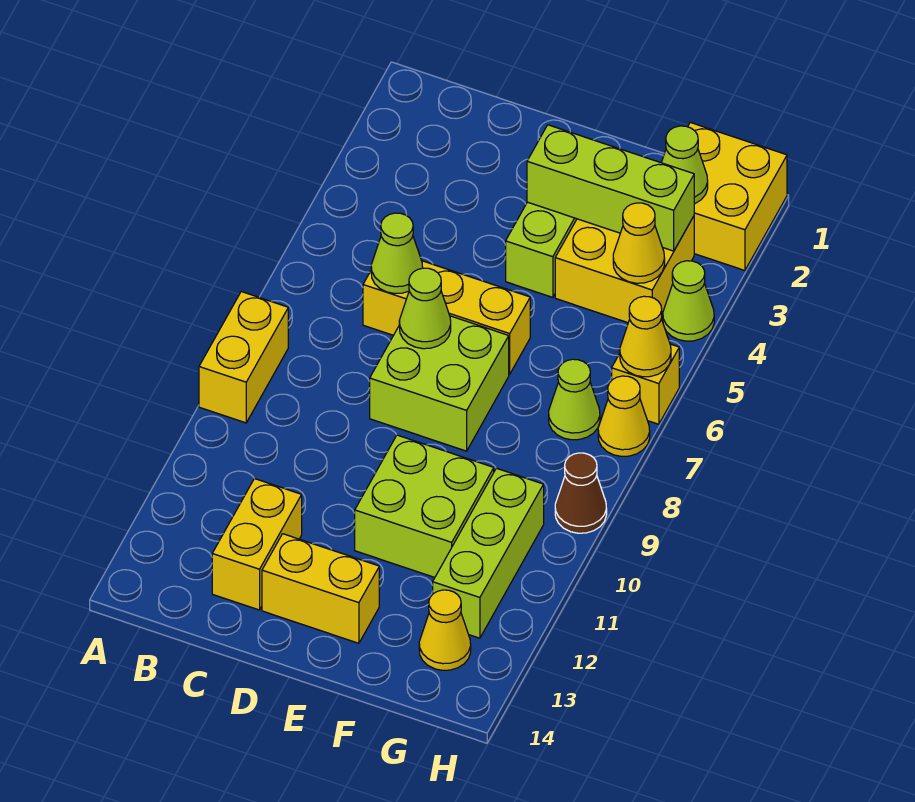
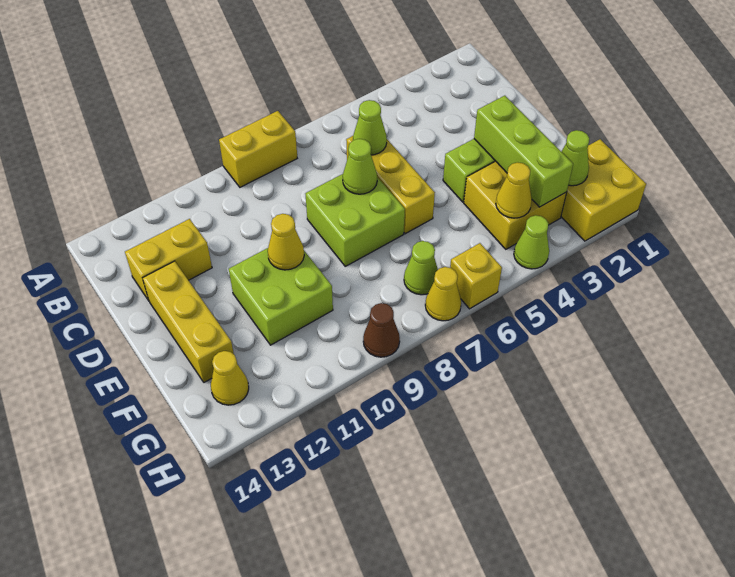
yellow brick D13:E13 level 1 -> yellow brick D13:F13 level 1
lime brick G10:G12 level 1 -> none
yellow cone H6 level 2 -> yellow cone E10 level 2

